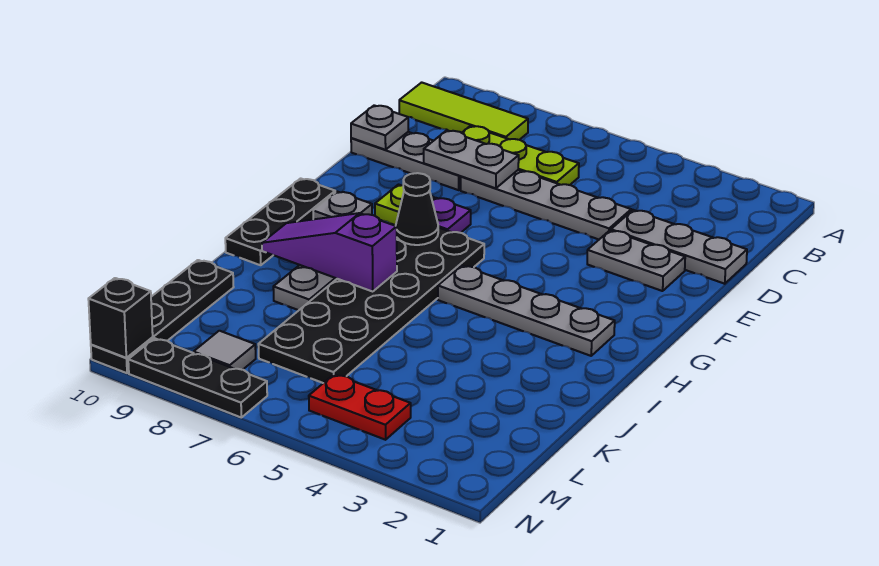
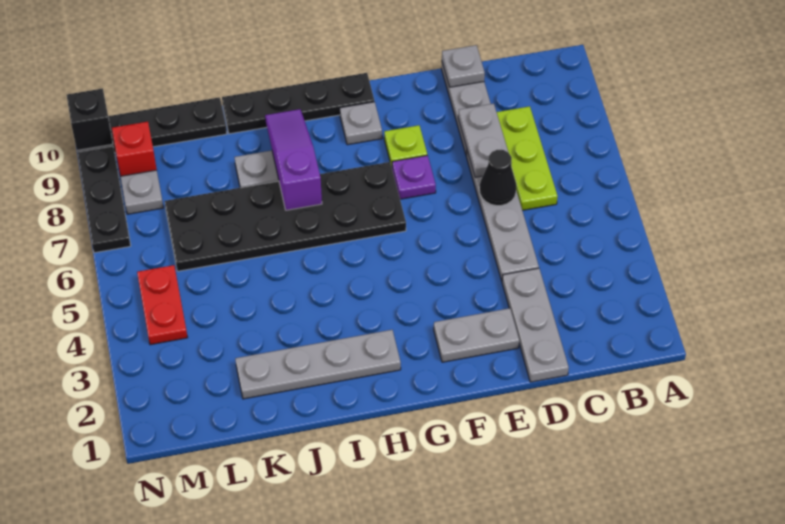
lime tile B8:B10 level 1 -> none
grey plate E2:E3 level 1 -> grey plate E2:F2 level 1
black cone G7 level 2 -> black cone D6 level 2
black plate G10:I10 level 1 -> black plate G10:J10 level 1
grey plate H2:H5 level 1 -> grey plate H2:K2 level 1
grey tile M8 level 1 -> grey plate M8 level 1
none -> red brick M9 level 1

